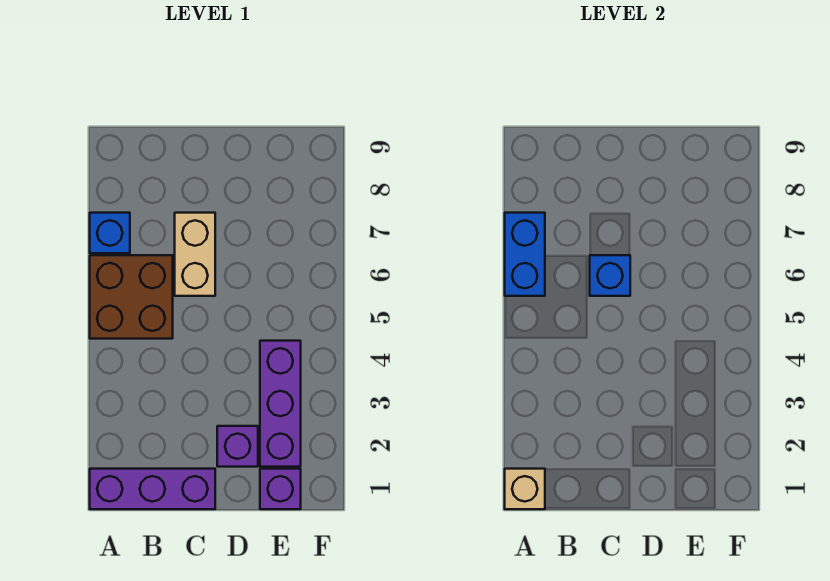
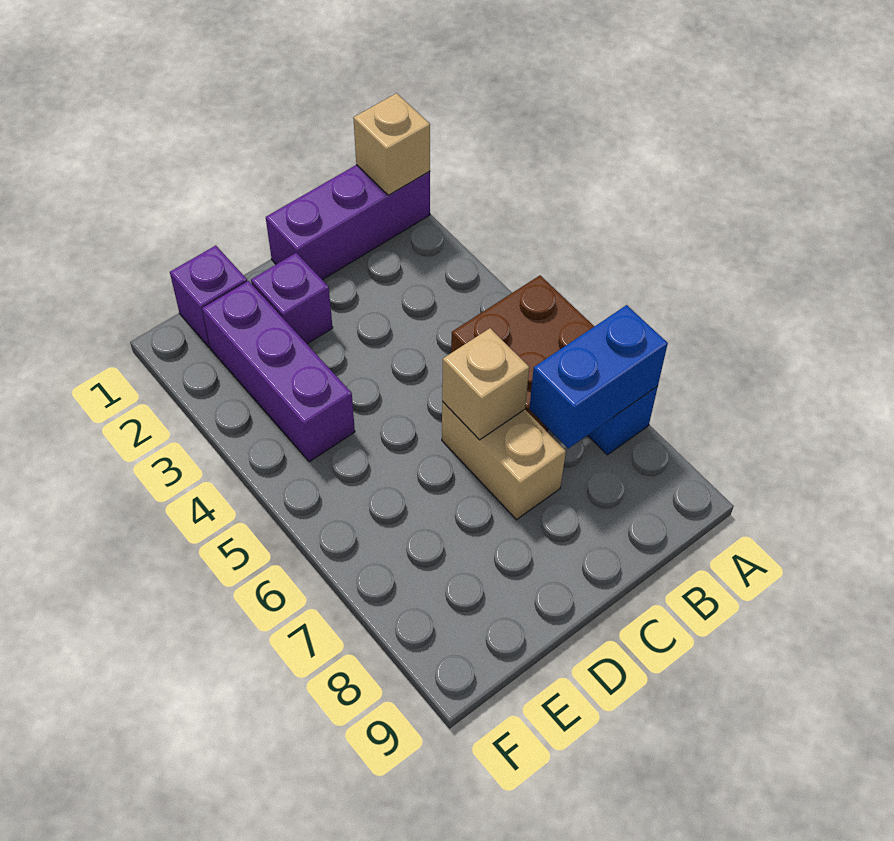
blue brick A6:A7 level 2 -> blue brick A7:B7 level 2
blue brick C6 level 2 -> tan brick C6 level 2

